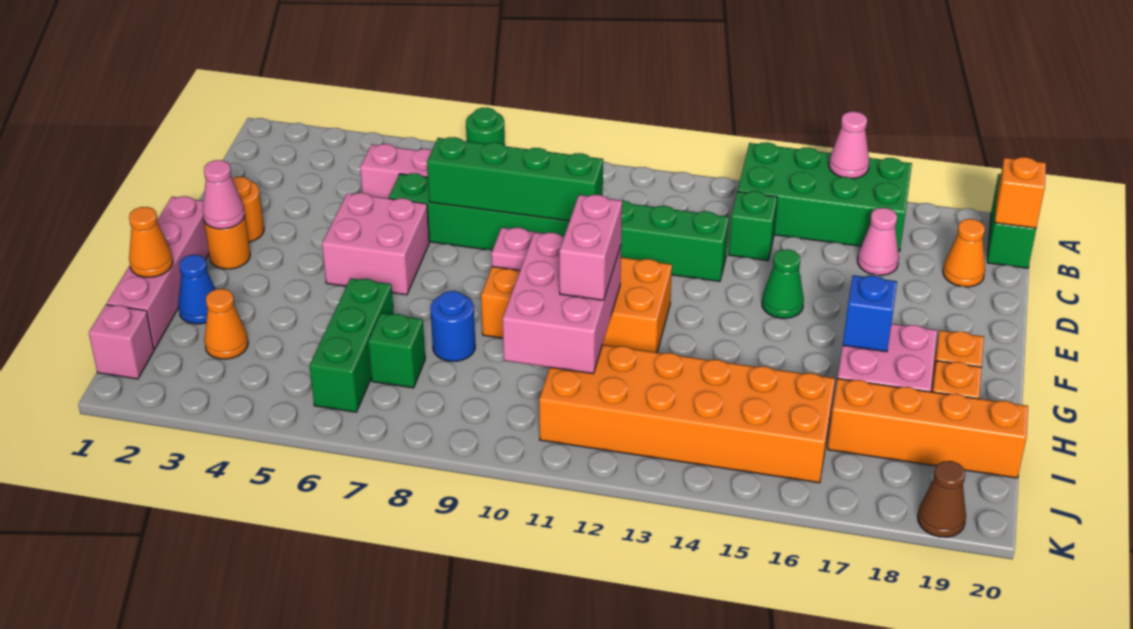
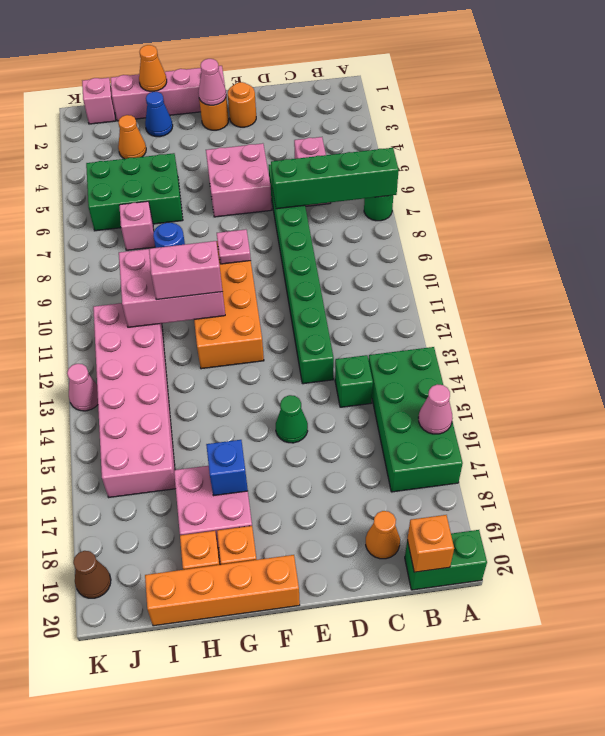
pink cone C17 level 1 -> pink cone K13 level 1
green brick D7:D10 level 2 -> green brick A7:D7 level 2
green brick H6:J6 level 1 -> green brick H5:J6 level 1
green brick I7 level 1 -> pink brick I7 level 1
orange brick I11:J16 level 1 -> pink brick I11:J16 level 1
orange brick I17:I20 level 1 -> orange brick F20:I20 level 1

